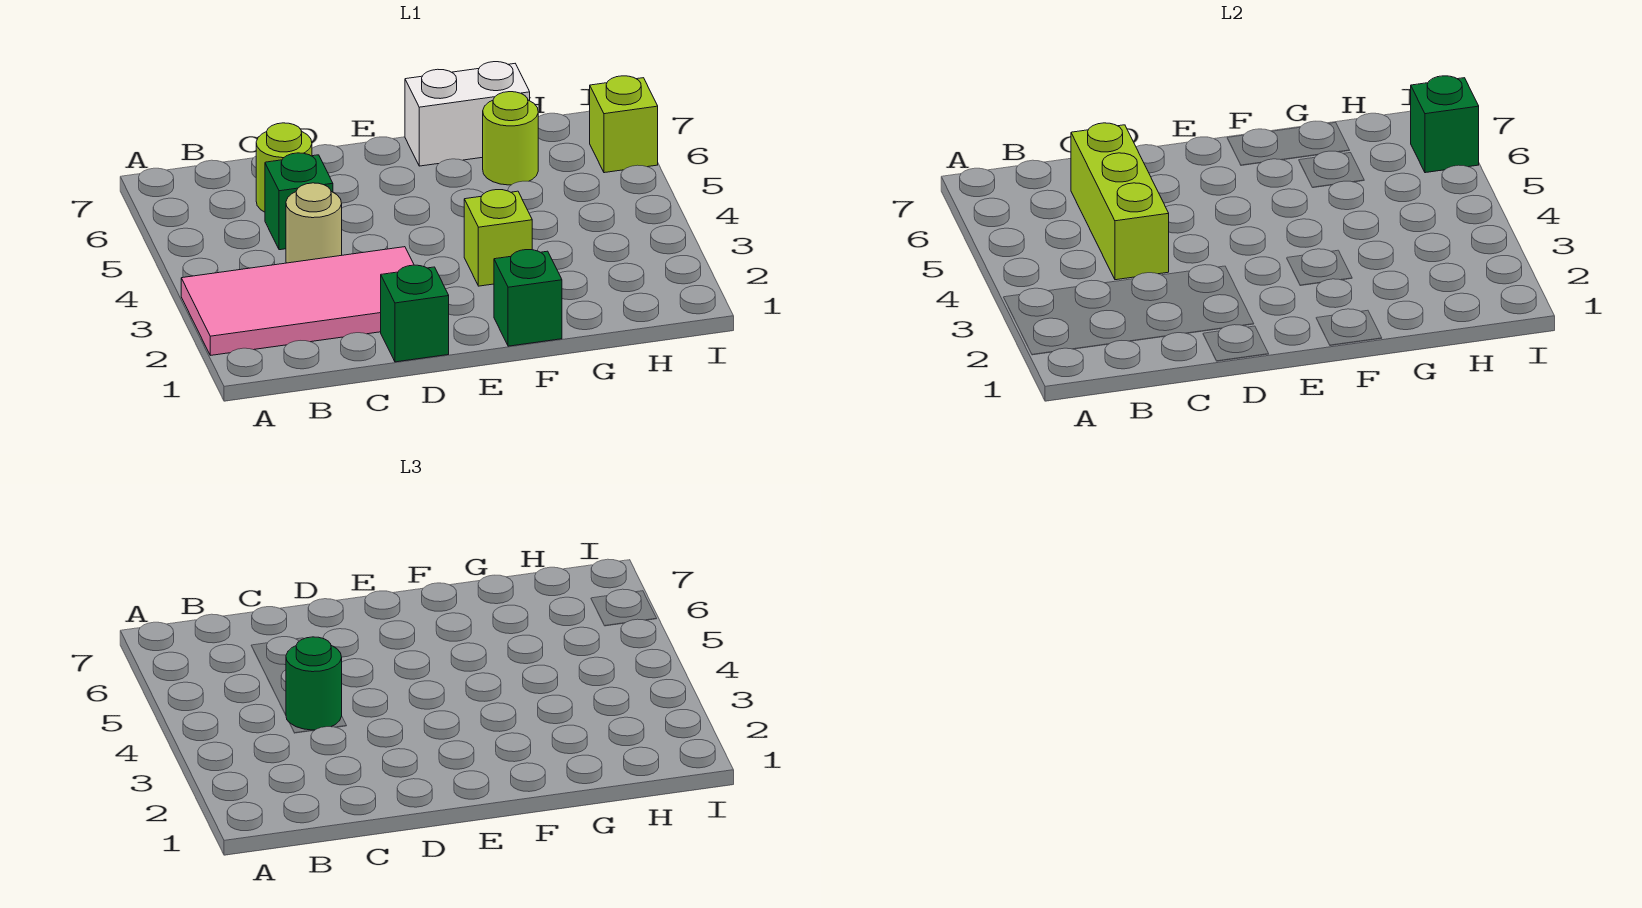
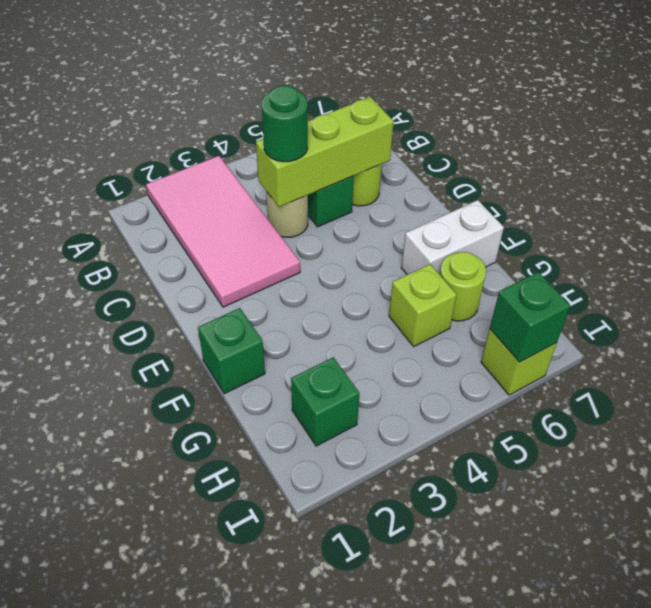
green brick D1 level 1 -> green brick H2 level 1
lime brick F3 level 1 -> lime brick G5 level 1
white brick F7:G7 level 1 -> white brick F6:F7 level 1

